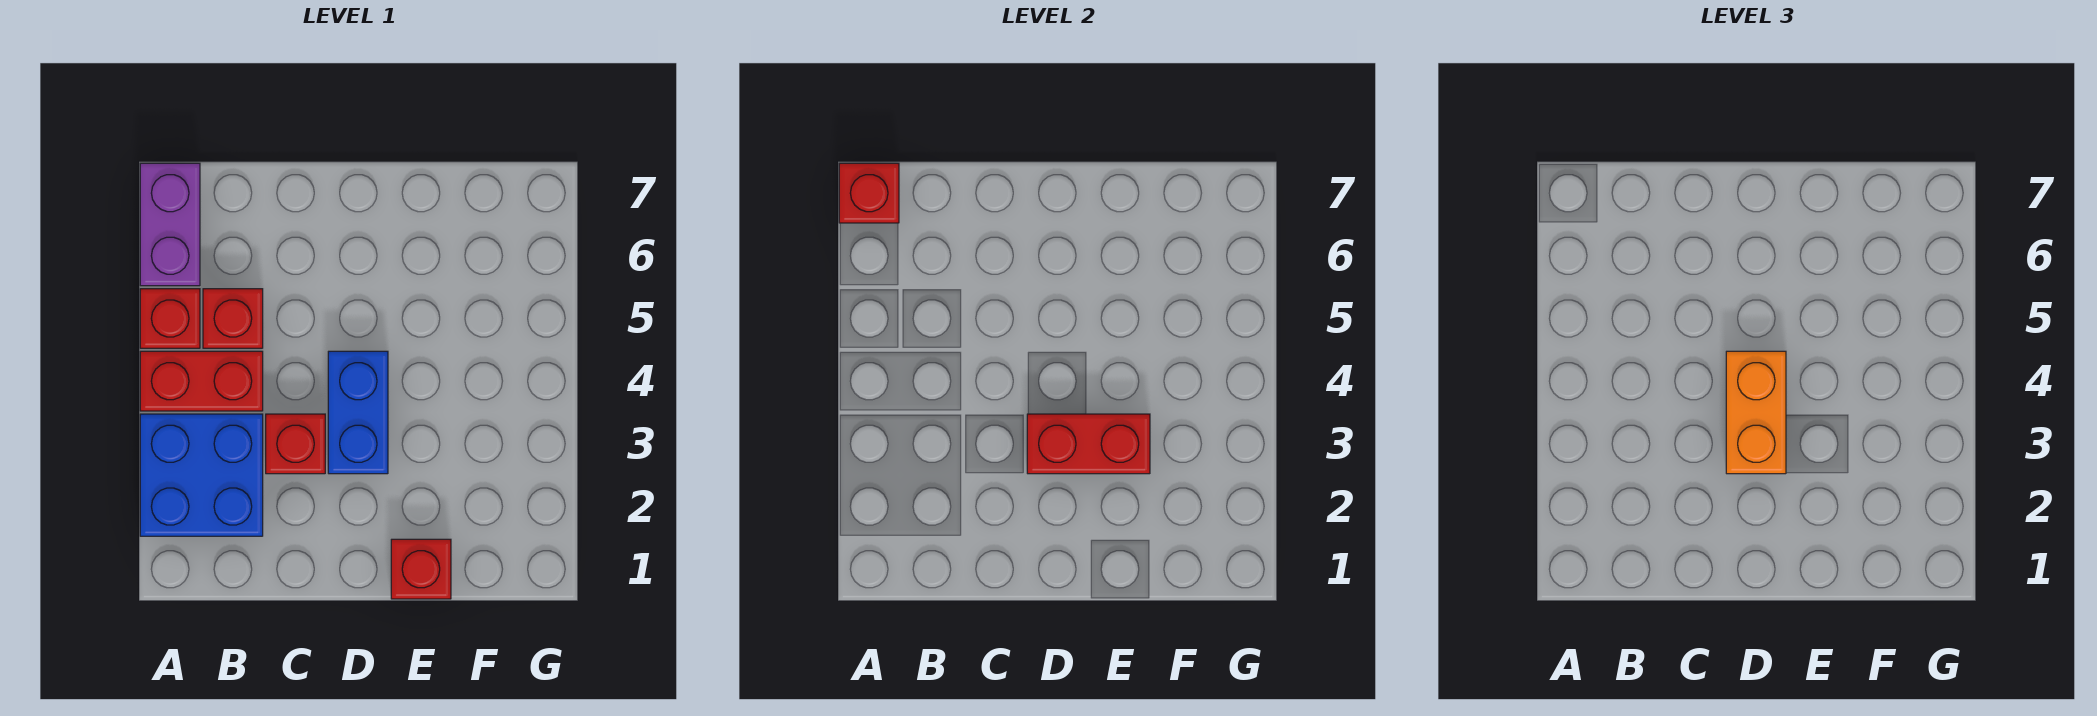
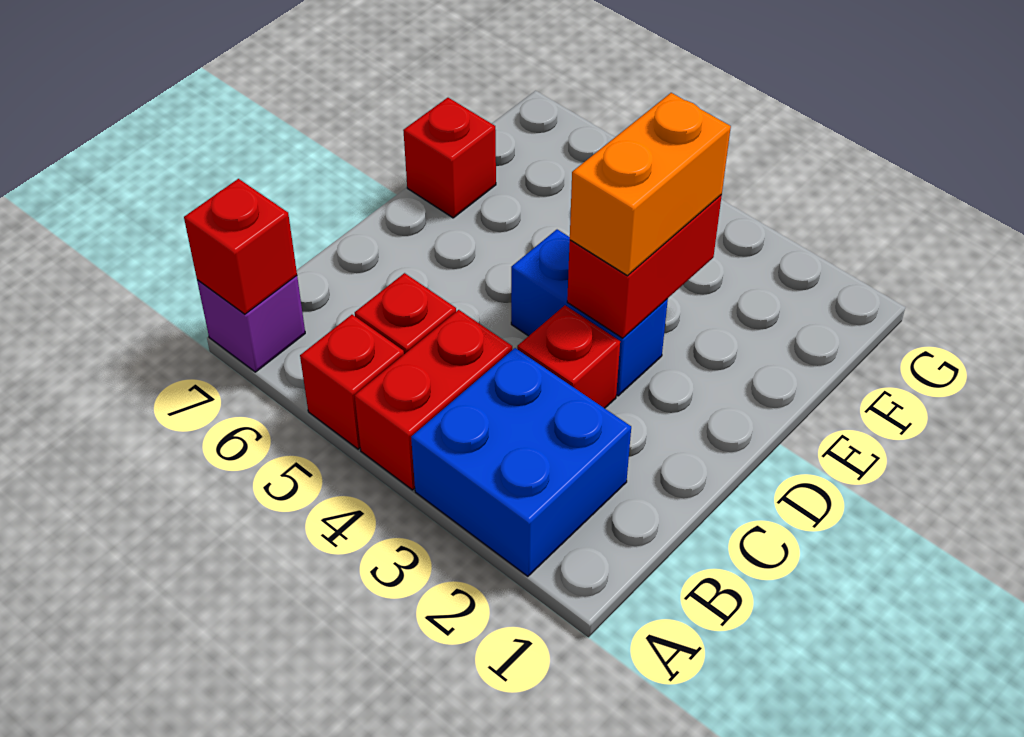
purple brick A6:A7 level 1 -> purple brick A7 level 1
orange brick D3:D4 level 3 -> orange brick D3:E3 level 3
red brick E1 level 1 -> red brick E7 level 1

